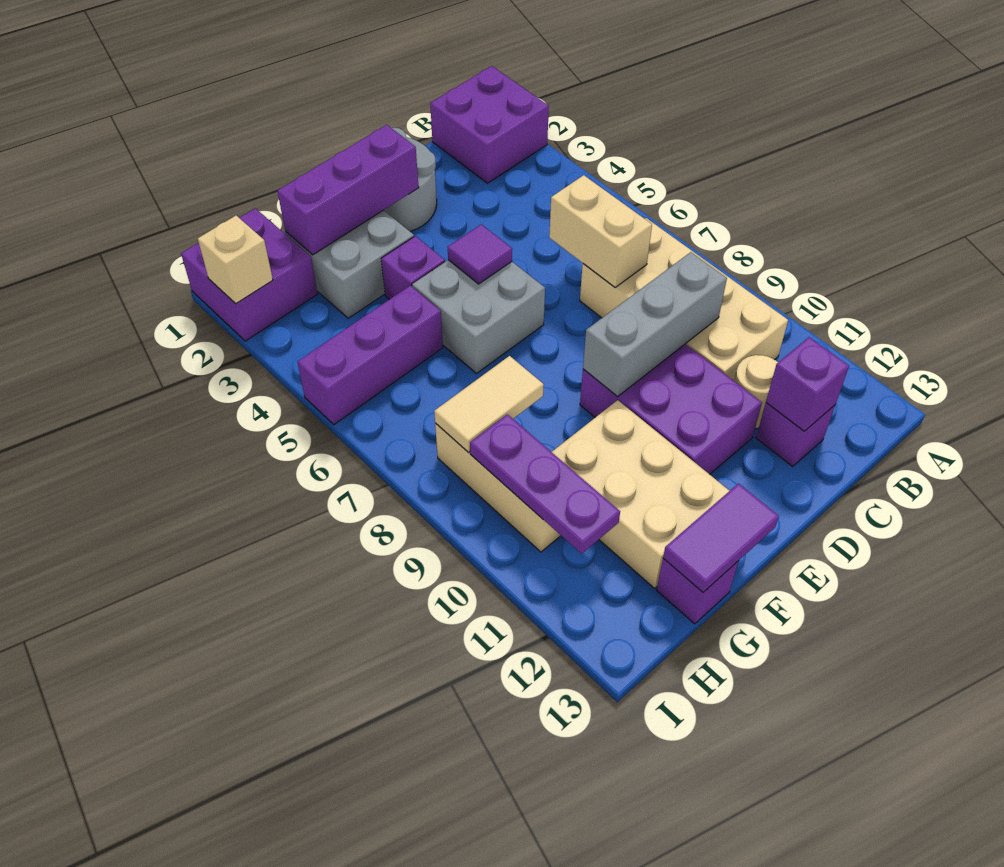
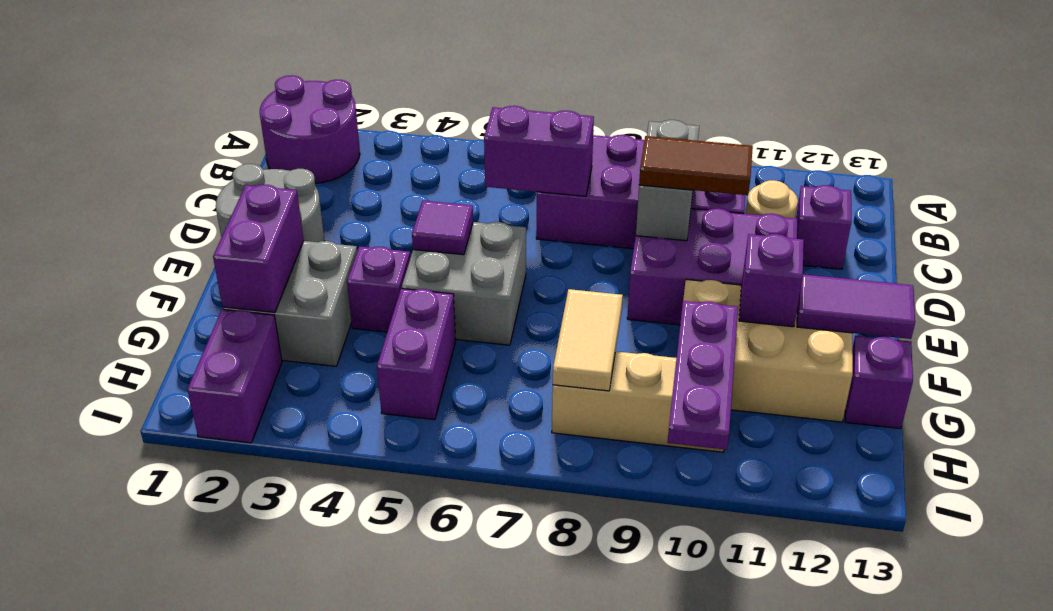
purple brick A1:B2 level 1 -> purple round brick A1:B2 level 1
tan brick B7:C10 level 1 -> purple brick B7:C10 level 1
tan brick C6:C7 level 2 -> purple brick C6:C7 level 2
grey brick C9:E9 level 2 -> grey brick C9:D9 level 2
purple brick C12 level 2 -> purple brick F11 level 2
none -> brown tile D9:D10 level 3
purple brick E2:G2 level 2 -> purple brick F2:G2 level 2
purple tile F13:G13 level 2 -> purple tile F12:F13 level 2
purple brick G5:I5 level 1 -> purple brick G5:H5 level 1
purple brick H1:I2 level 1 -> purple brick H2:I2 level 1
purple plate H9:H11 level 2 -> purple plate G10:I10 level 2
tan brick I2 level 2 -> none

